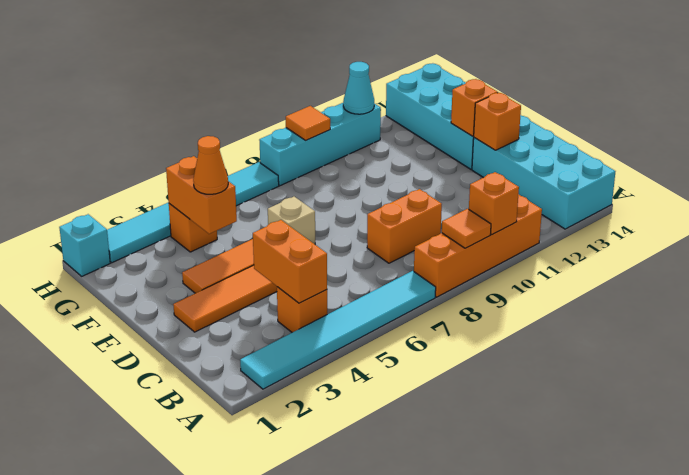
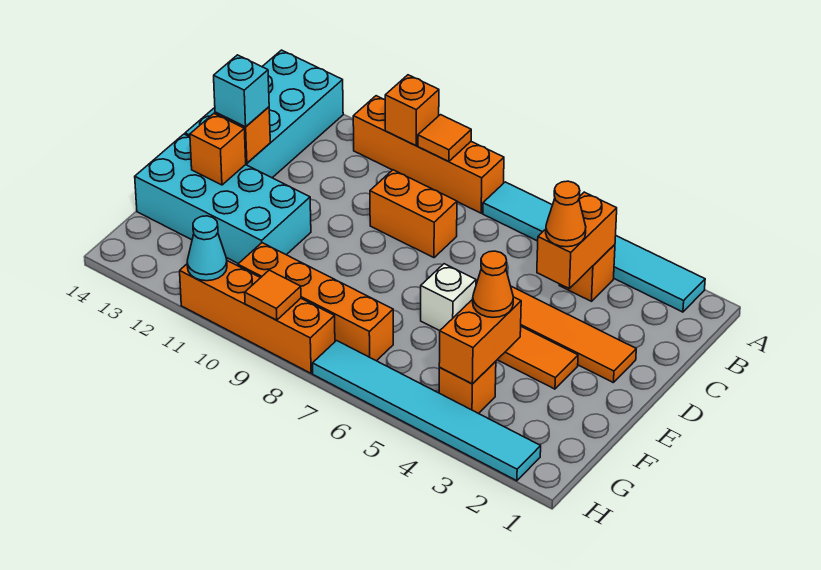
none -> orange cone C4 level 3
tan brick E6 level 1 -> white brick E6 level 1
cyan brick E13:H14 level 1 -> cyan brick E11:F14 level 1
none -> orange brick G7:G10 level 1
cyan brick H1 level 1 -> cyan brick D13 level 3
cyan brick H8:H11 level 1 -> orange brick H8:H11 level 1

